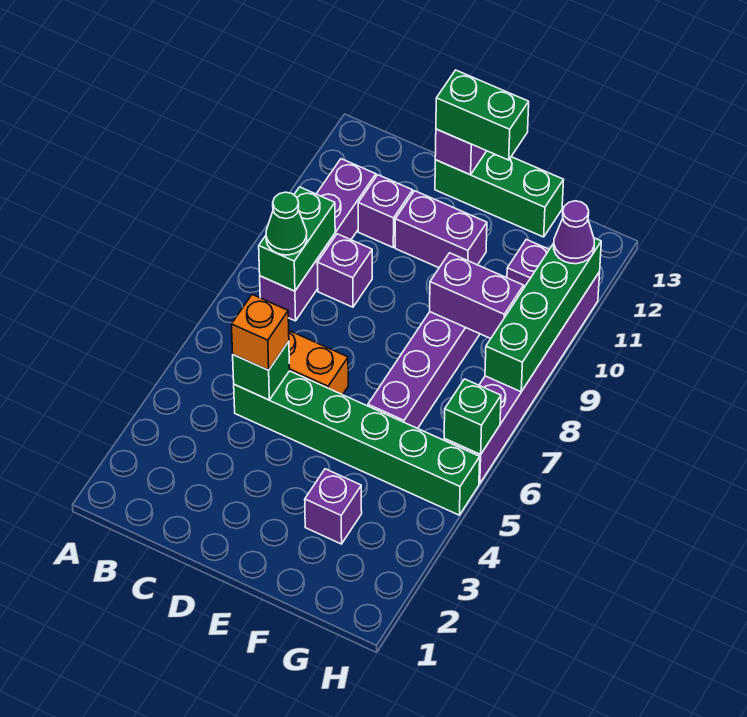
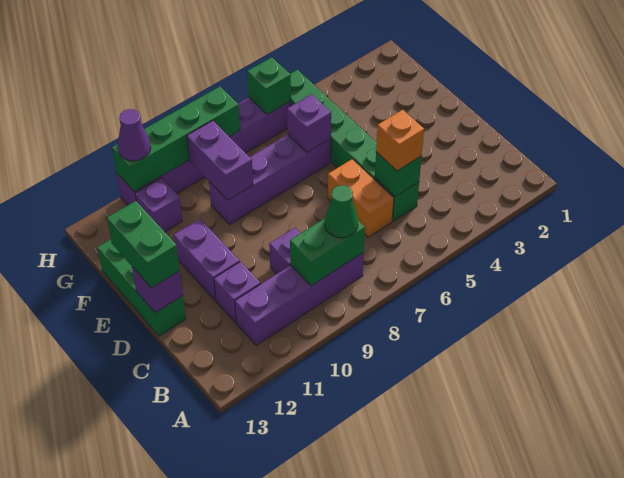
purple brick F3 level 1 -> purple brick F6 level 2

